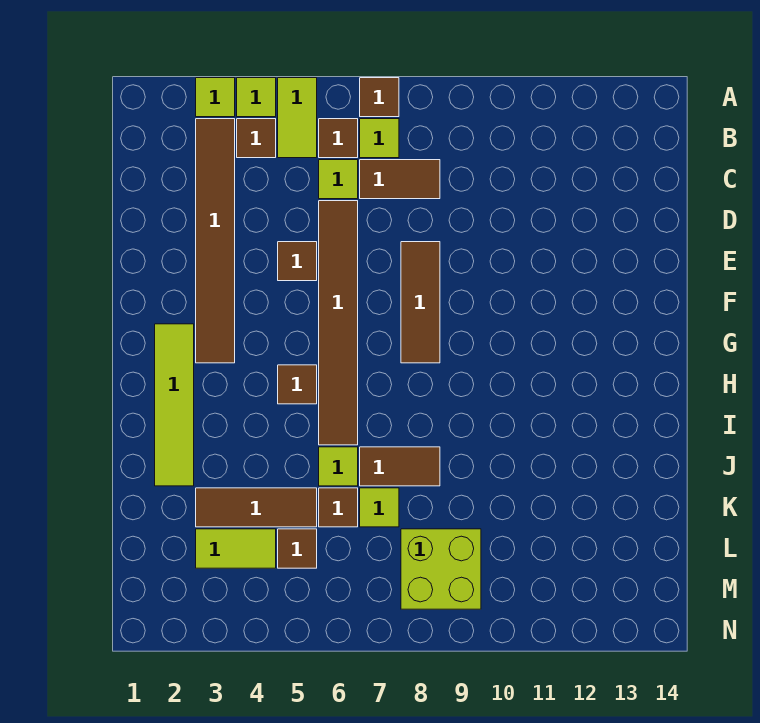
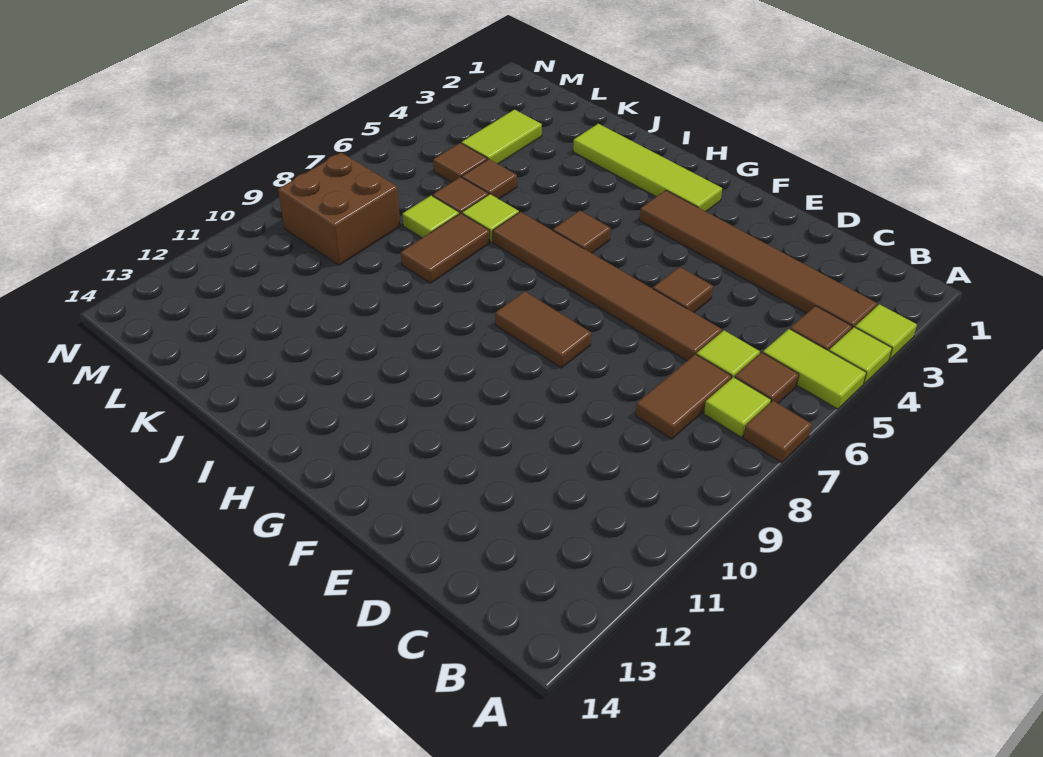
brown tile E8:G8 level 1 -> brown tile F8:G8 level 1
brown tile K3:K5 level 1 -> brown tile K5 level 1
lime brick L8:M9 level 1 -> brown brick L8:M9 level 1

